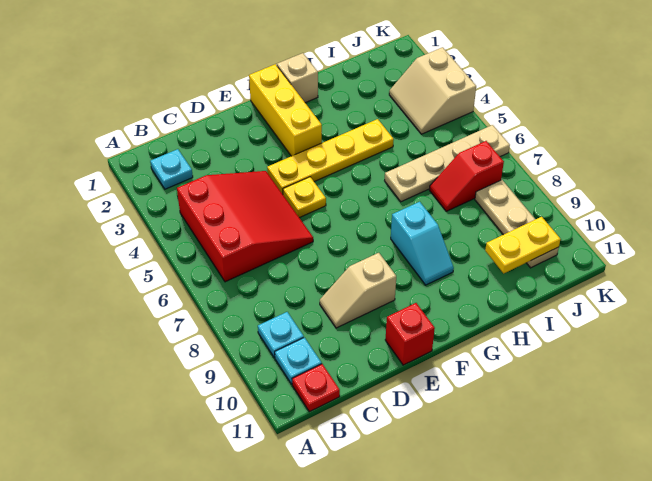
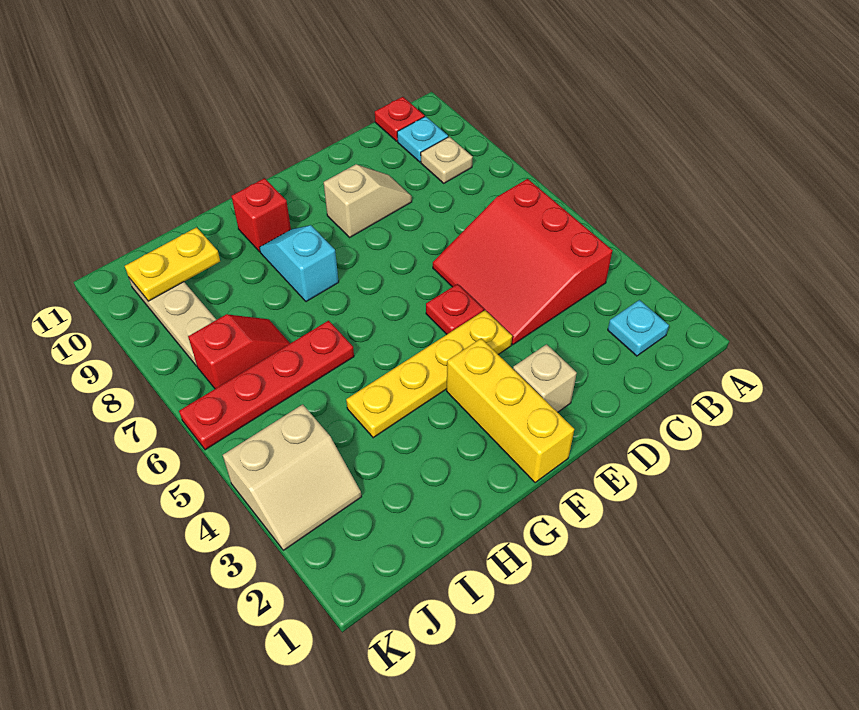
cyan plate B9 level 1 -> tan plate B9 level 1
yellow plate E5 level 1 -> red plate E5 level 1
red brick E11 level 1 -> red brick G10 level 1
tan brick G1 level 1 -> tan brick E2 level 1
tan plate H6:K6 level 1 -> red plate H6:K6 level 1
tan slope J3:K4 level 1 top K -> tan slope J3:K4 level 1 top 4

